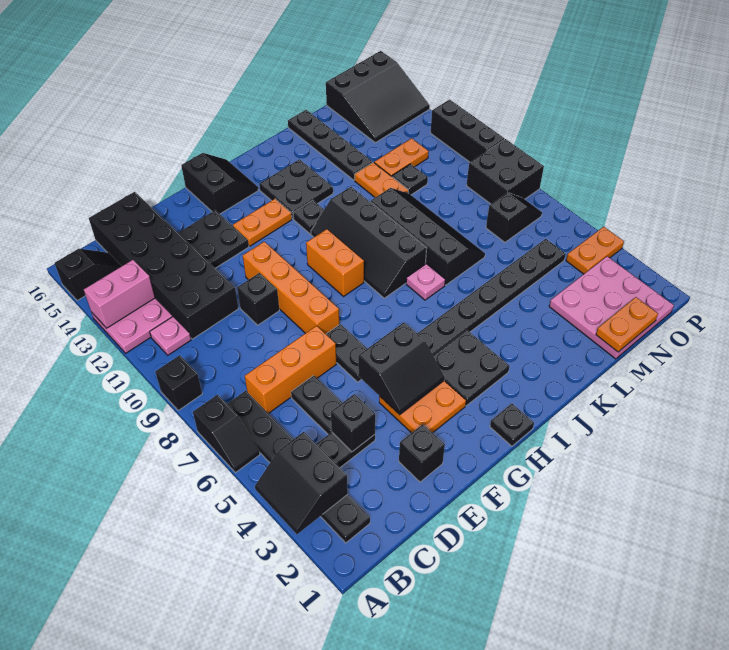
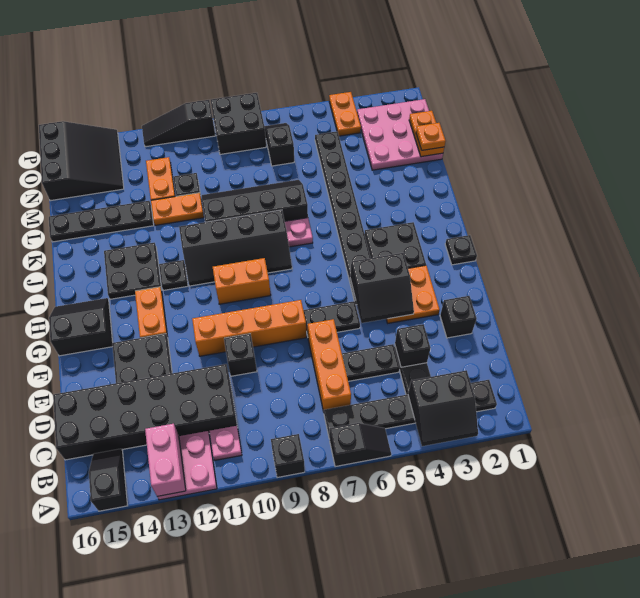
black slope F4:G5 level 2 top 5 -> black slope F4:G5 level 2 top G
none -> orange plate M1 level 3
black brick P10:P12 level 1 -> black slope P10:P12 level 1 top 10

